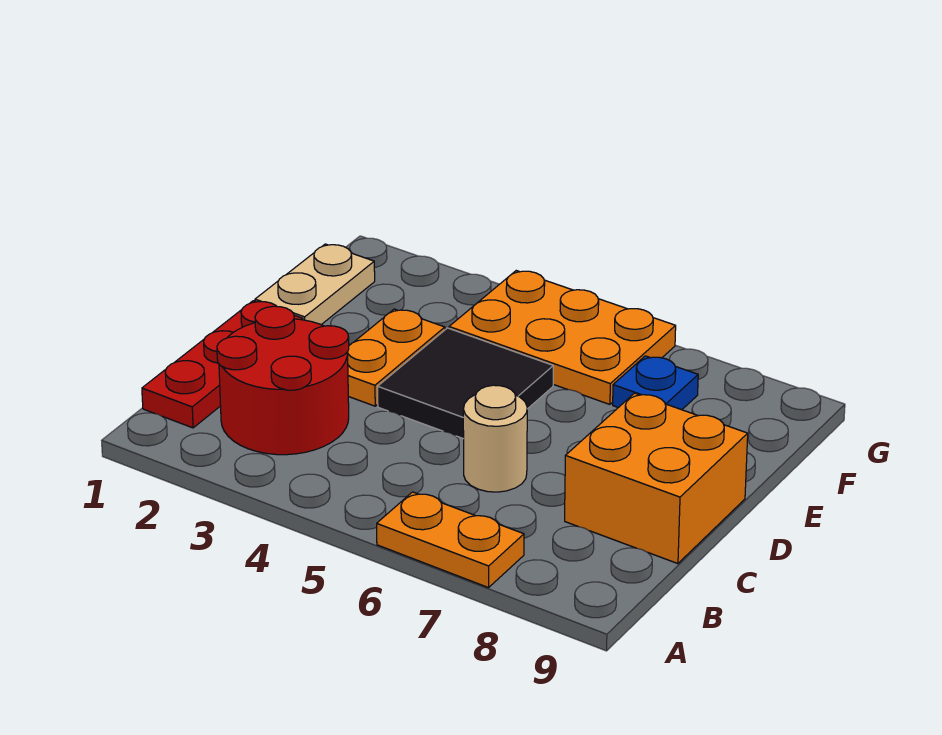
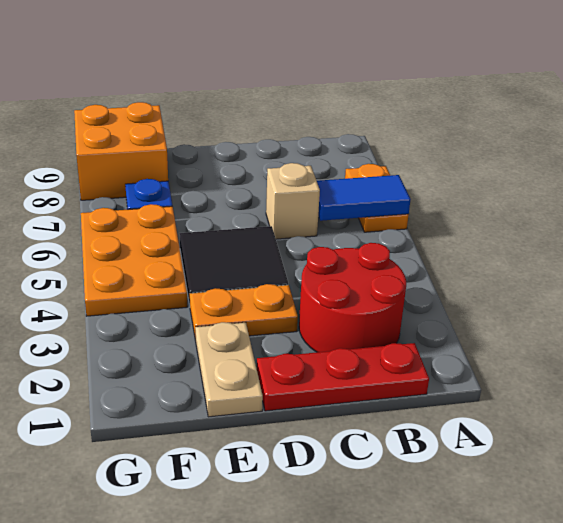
none -> blue tile A6:B6 level 2
tan round brick C6 level 1 -> tan brick C6 level 1
orange brick C8:D9 level 1 -> orange brick F8:G9 level 1
tan plate E1:F1 level 1 -> tan plate E1:E2 level 1

